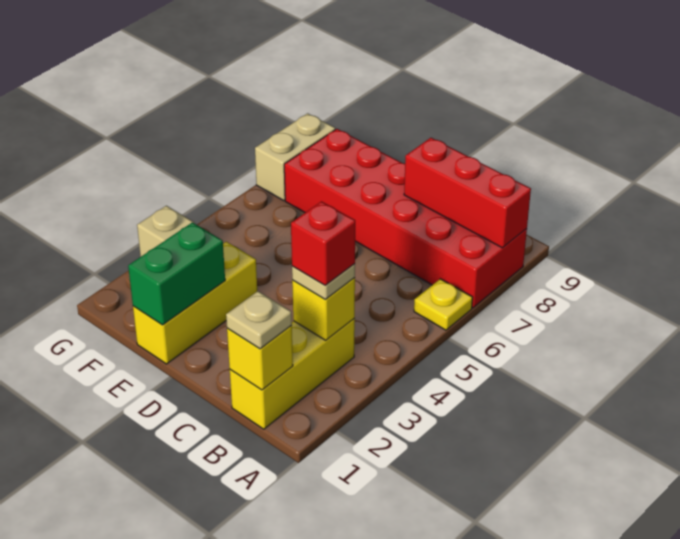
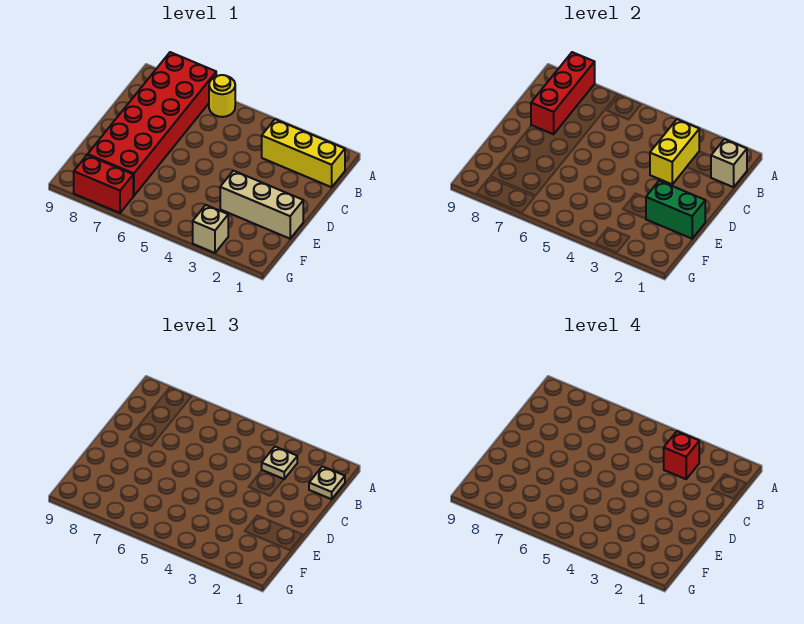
yellow plate A6 level 1 -> yellow round brick A6 level 1
yellow brick B1 level 2 -> tan brick B1 level 2
yellow brick B3 level 2 -> yellow brick B3:C3 level 2
yellow brick E1:E3 level 1 -> tan brick E1:E3 level 1
tan brick G7:G8 level 1 -> red brick G7:G8 level 1

